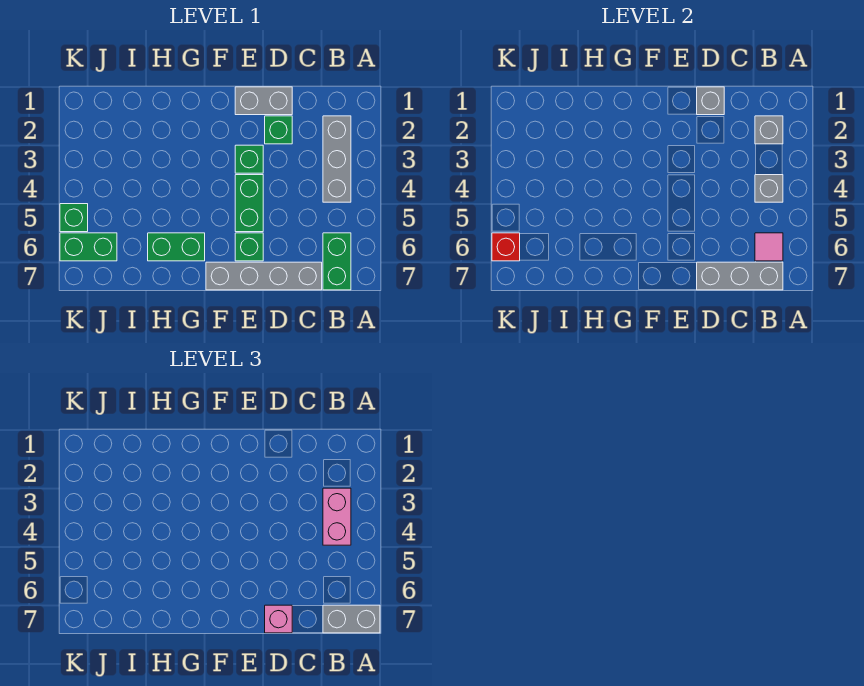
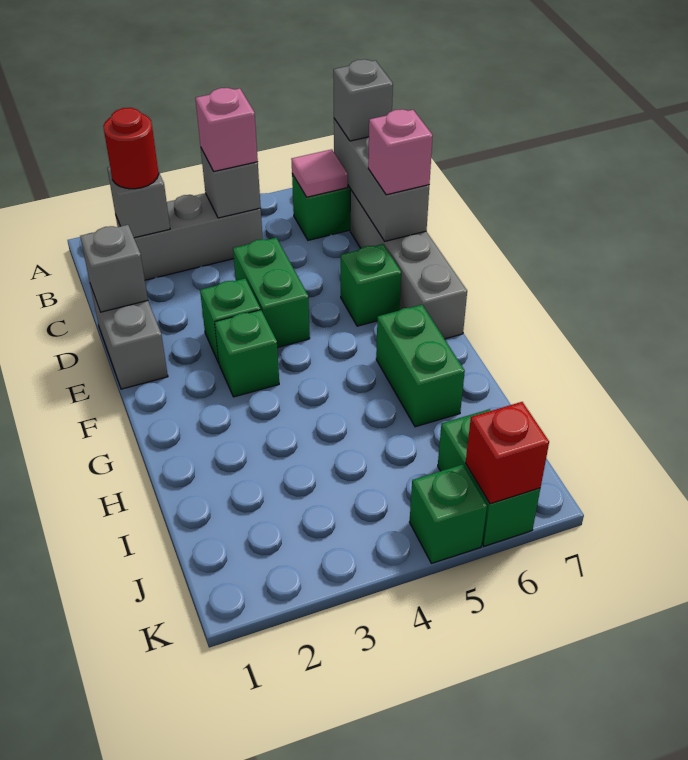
grey brick A7:B7 level 3 -> grey brick B7 level 3
none -> red round brick B2 level 3
pink brick B3:B4 level 3 -> pink brick B4 level 3
green brick D2 level 1 -> green brick F3 level 1
green brick E4:E5 level 1 -> green brick D4:E4 level 1

